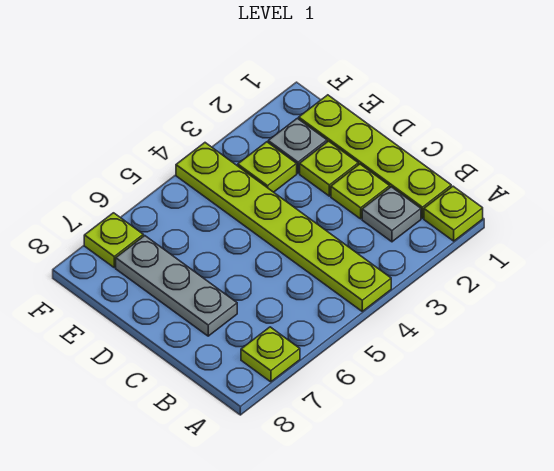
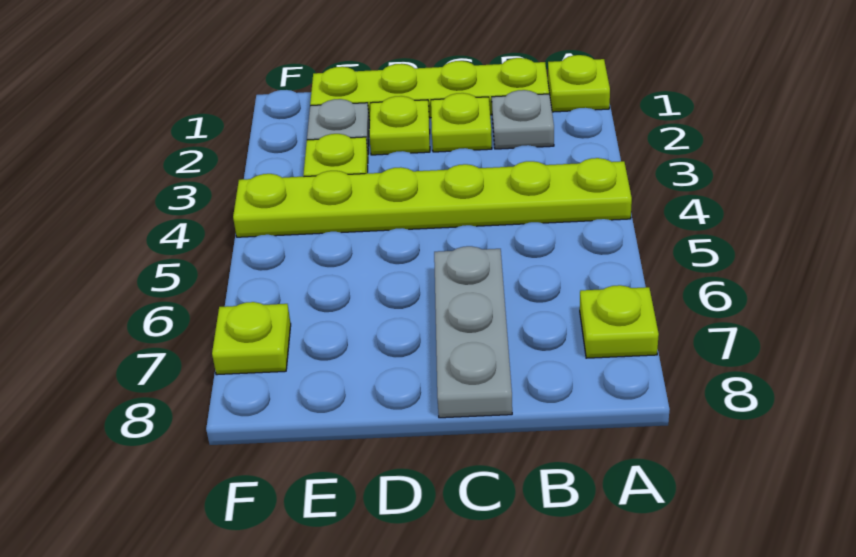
grey plate C7:E7 level 1 -> grey plate C6:C8 level 1

